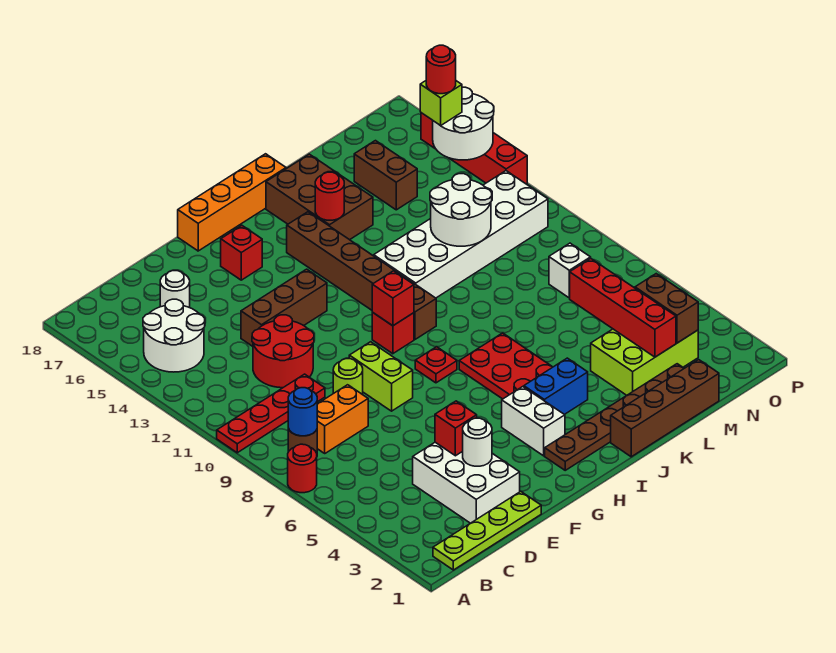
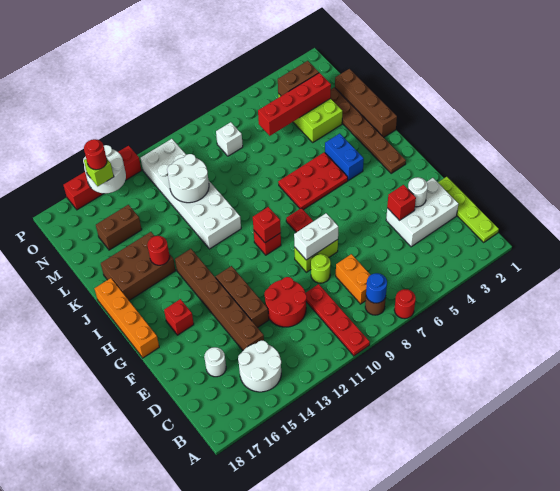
white brick H3:H4 level 1 -> white brick F8:F9 level 2
brown brick I10:I15 level 1 -> brown brick D14:I14 level 1

